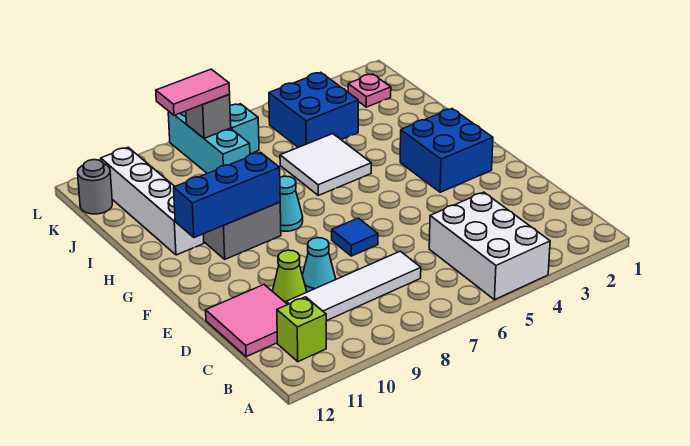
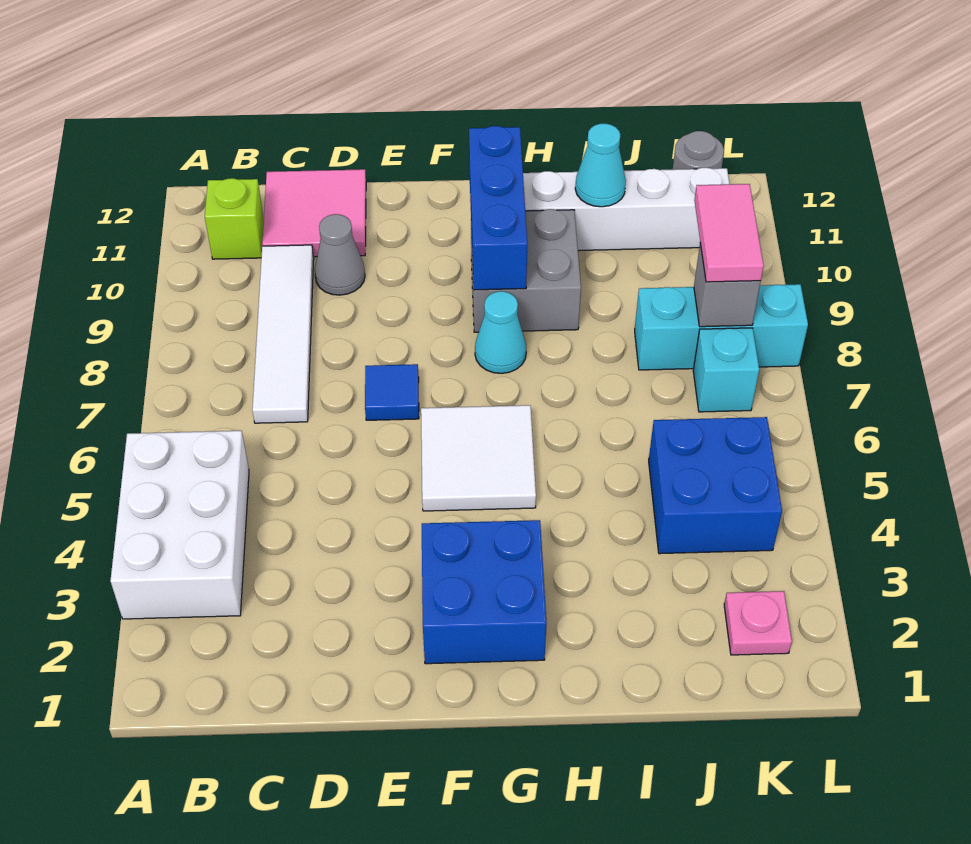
white brick A4:C5 level 1 -> white brick A3:B5 level 1
cyan cone D9 level 1 -> cyan cone I11 level 2
lime cone D10 level 1 -> grey cone D10 level 1
white tile H5:I6 level 1 -> white tile F5:G6 level 1

